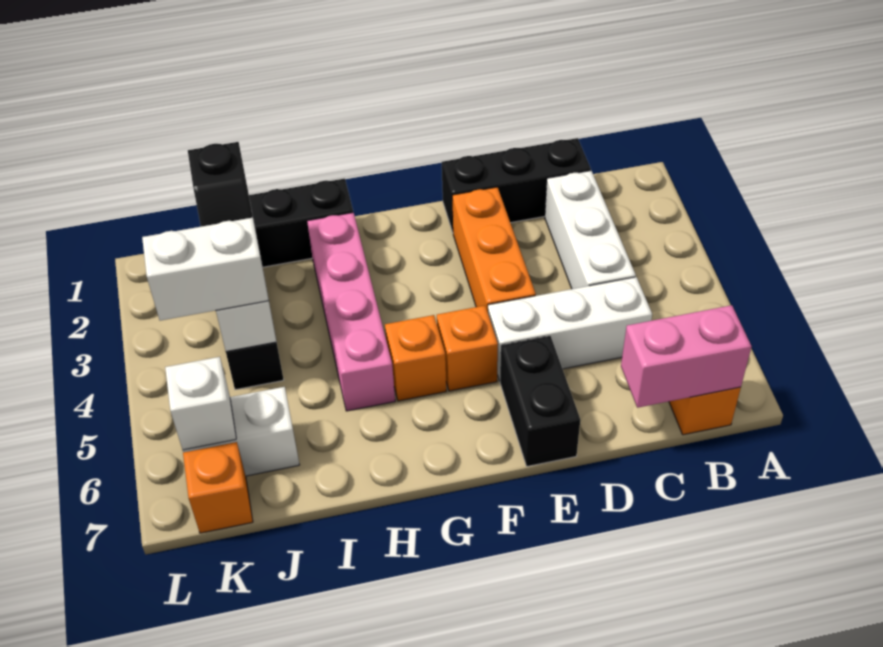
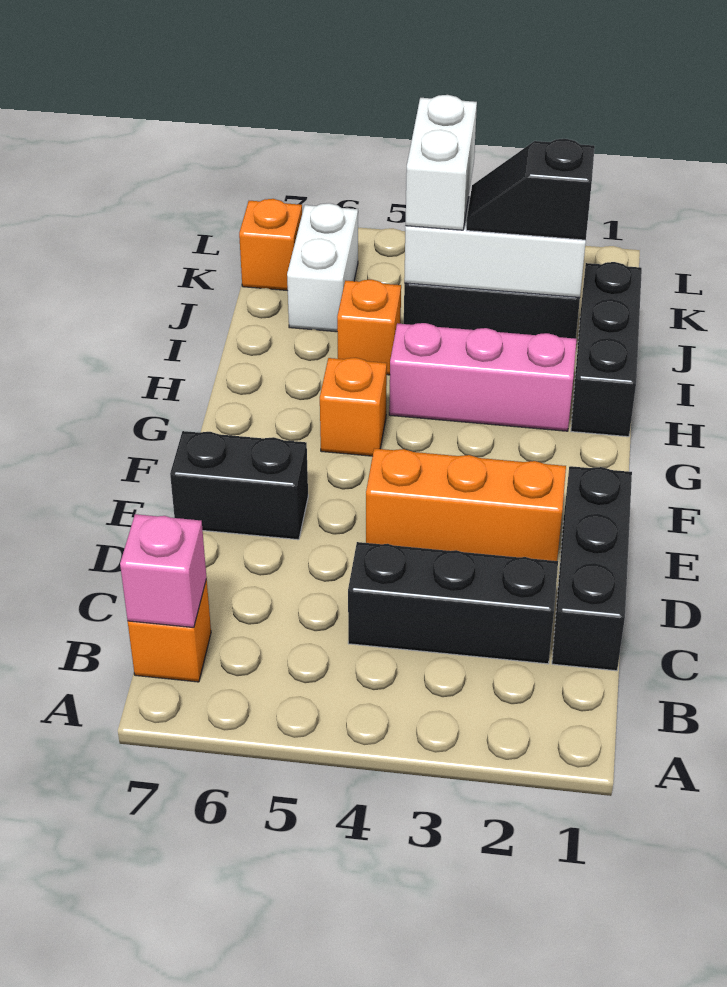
pink brick B7:C7 level 2 -> pink brick B7 level 2
white brick C2:C4 level 1 -> black brick C2:C4 level 1
white brick C5:E5 level 1 -> none
orange brick F5 level 1 -> orange brick I5 level 1
pink brick H2:H5 level 1 -> pink brick H2:H4 level 1
white brick K6 level 2 -> none

